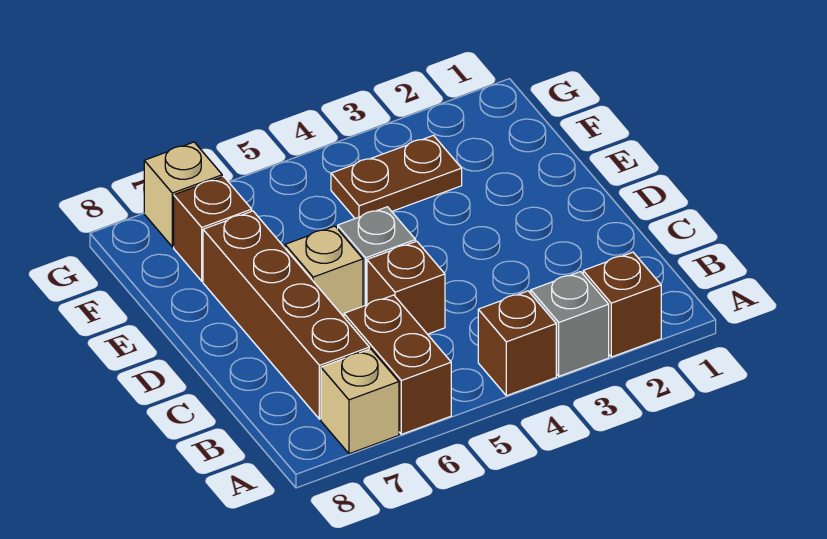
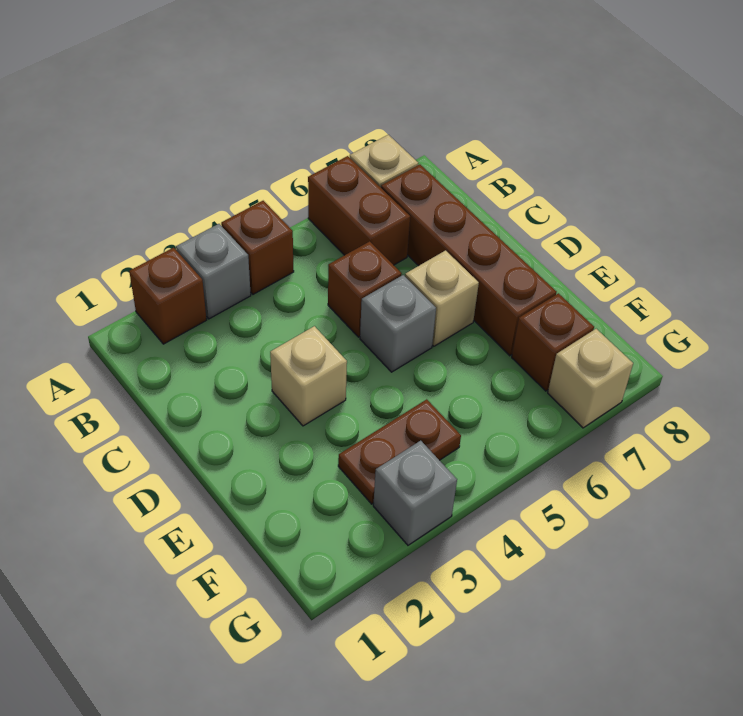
none -> tan brick D3 level 1
none -> grey brick G3 level 1

